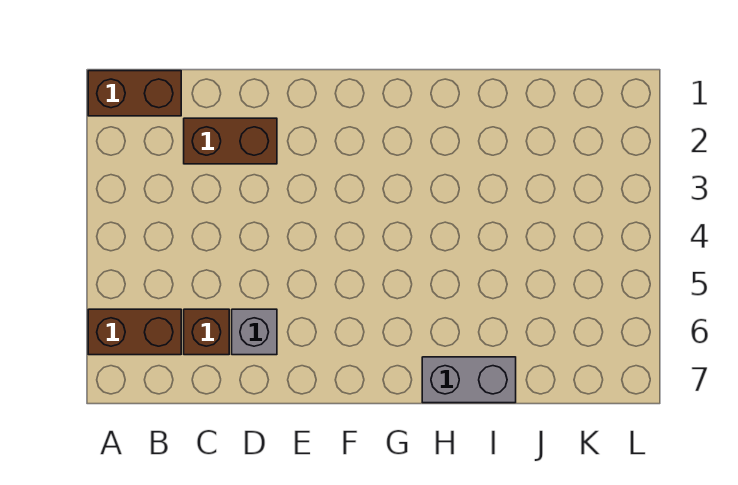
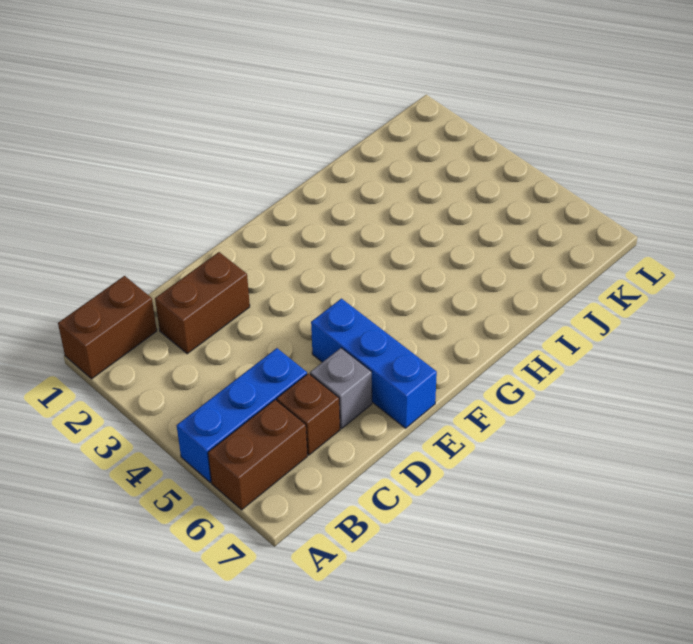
none -> blue brick A5:C5 level 1
none -> blue brick E5:E7 level 1
grey brick H7:I7 level 1 -> none

